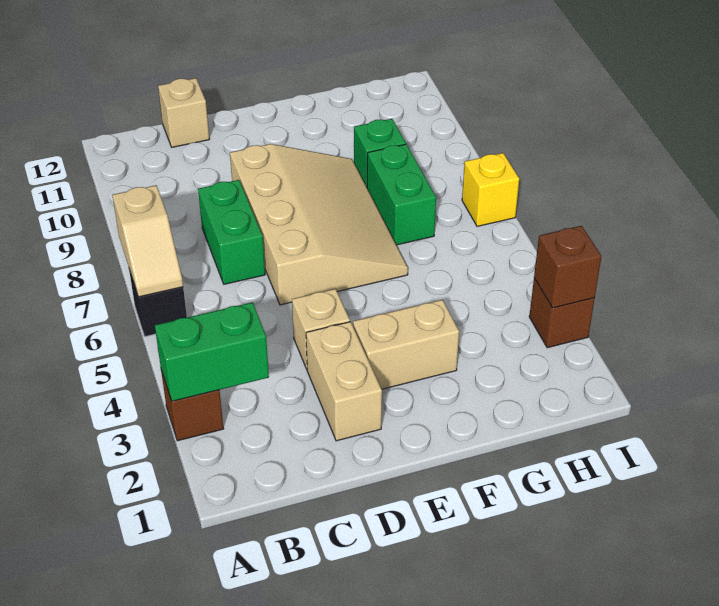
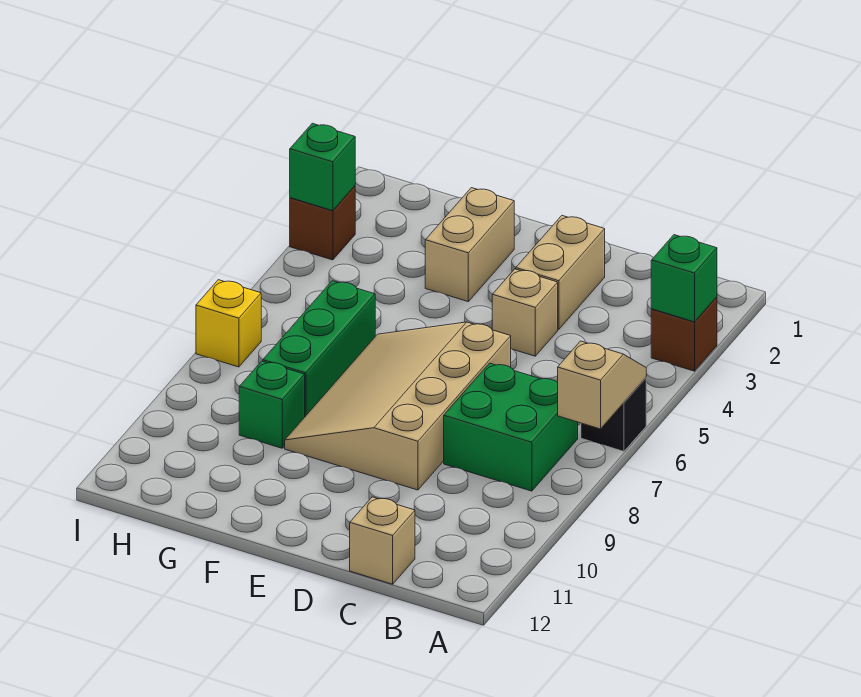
green brick A3:B3 level 2 -> green brick A3 level 2
green brick C7:C8 level 1 -> green brick B7:C8 level 1
tan brick E3:F3 level 1 -> tan brick F2:F3 level 1
green brick G7:G8 level 1 -> green brick G6:G8 level 1
brown brick I3 level 2 -> green brick I3 level 2

